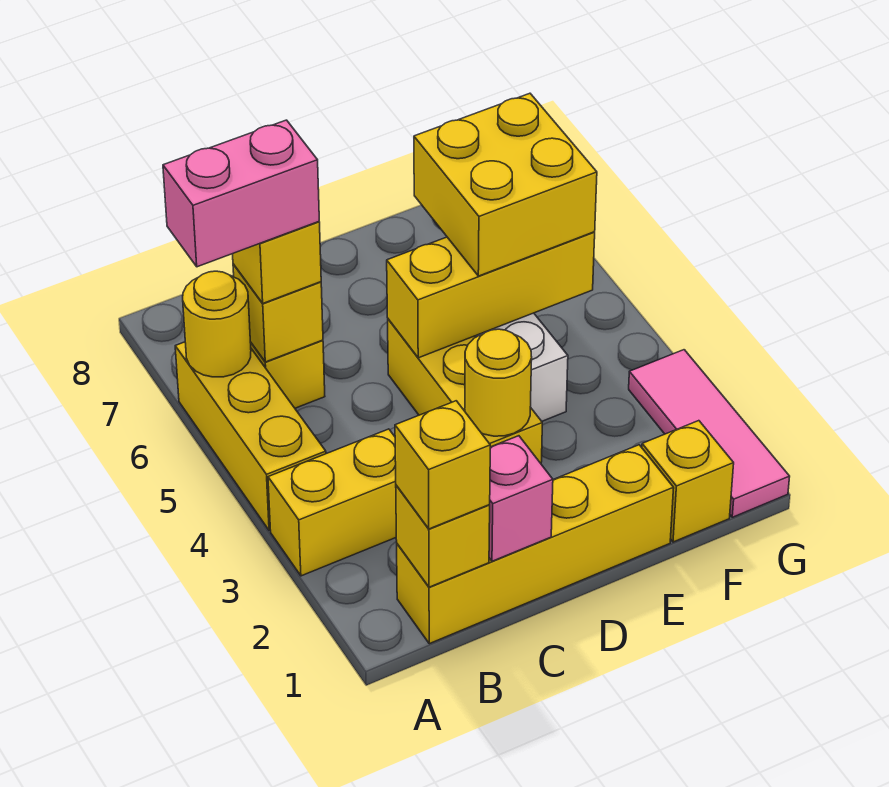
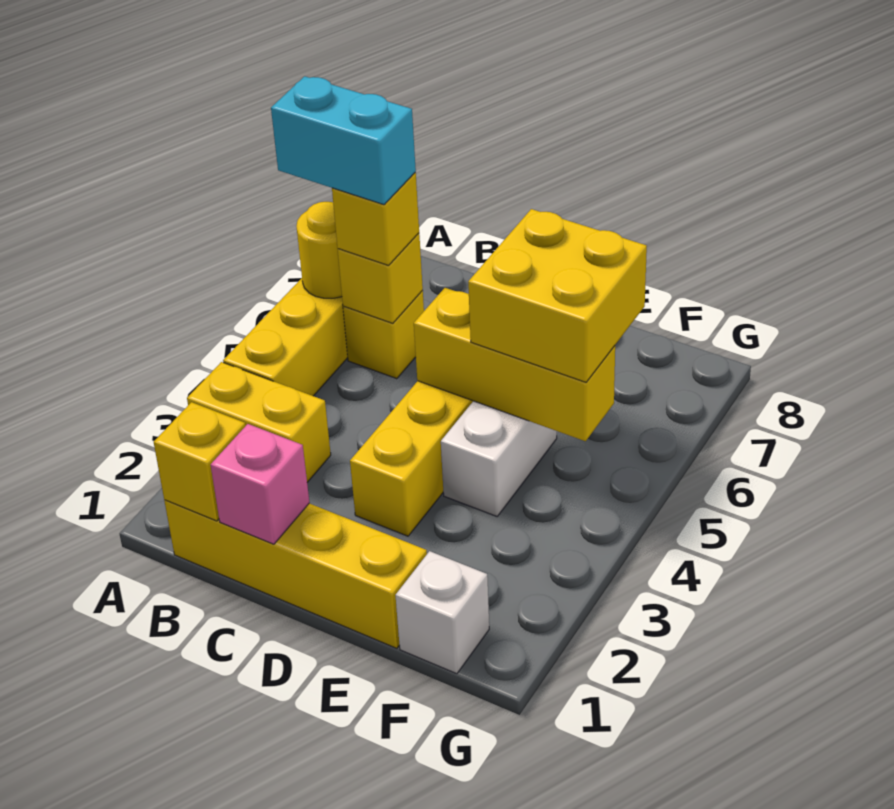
pink brick A6:B6 level 4 -> cyan brick A6:B6 level 4
yellow brick B1 level 3 -> none
yellow round brick D3 level 2 -> none
yellow brick F1 level 1 -> white brick F1 level 1
pink tile G1:G3 level 1 -> none

